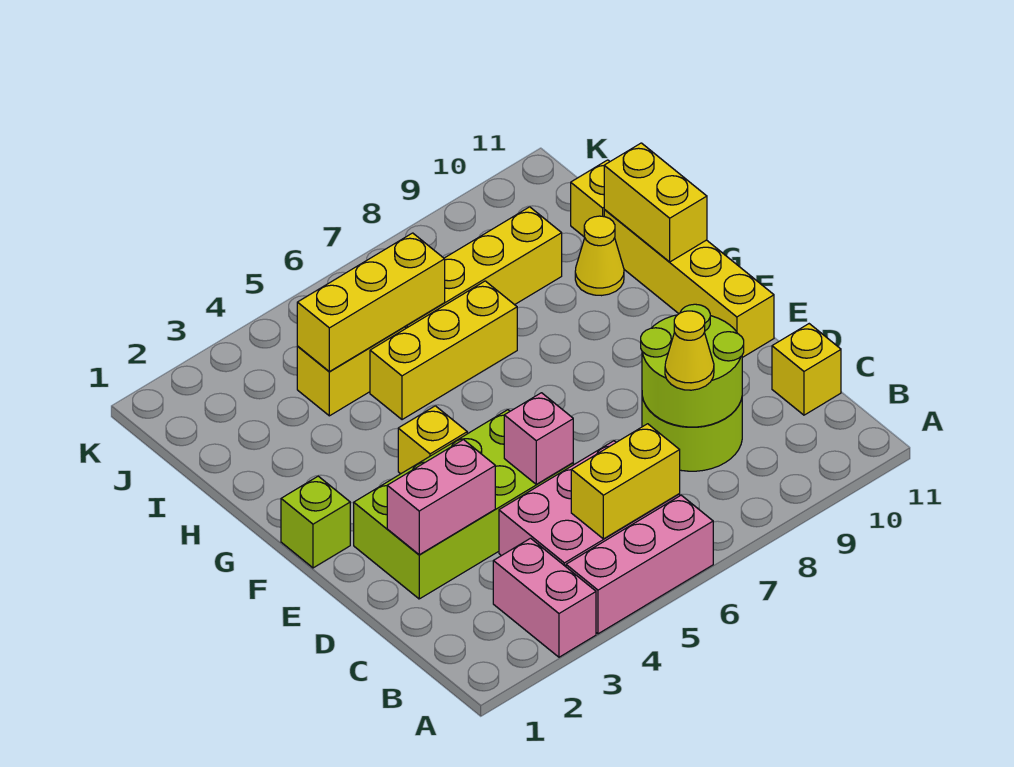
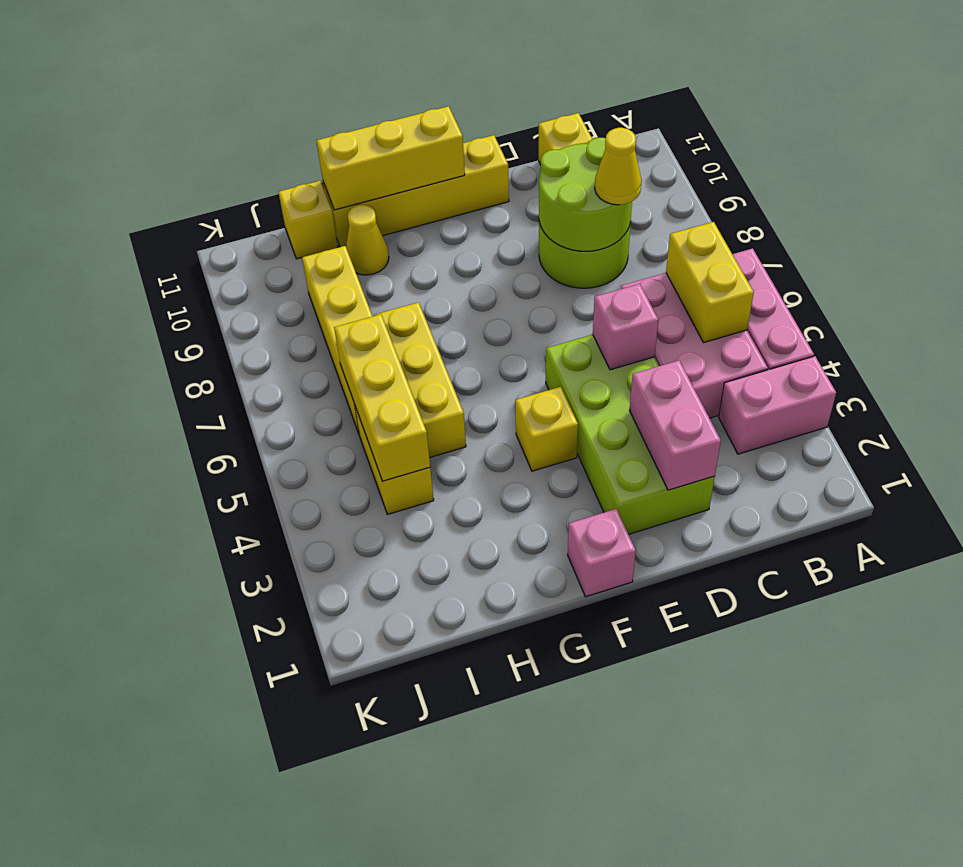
lime brick F1 level 1 -> pink brick F1 level 1
yellow brick G11:H11 level 2 -> yellow brick F11:H11 level 2

